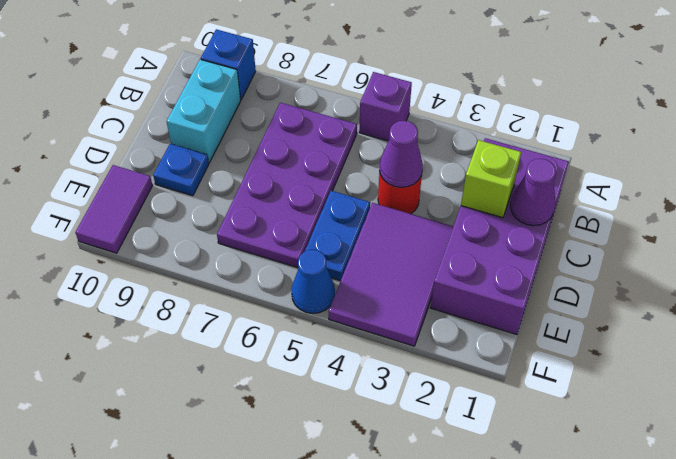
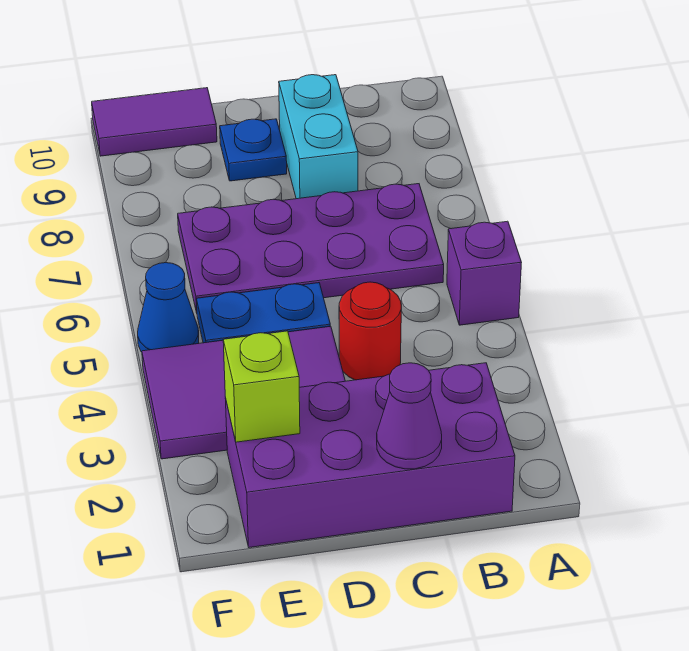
blue brick A9 level 1 -> none
cyan brick B9:C9 level 1 -> cyan brick C8:C9 level 1
lime brick C2 level 2 -> lime brick E2 level 2
purple cone C4 level 2 -> none

